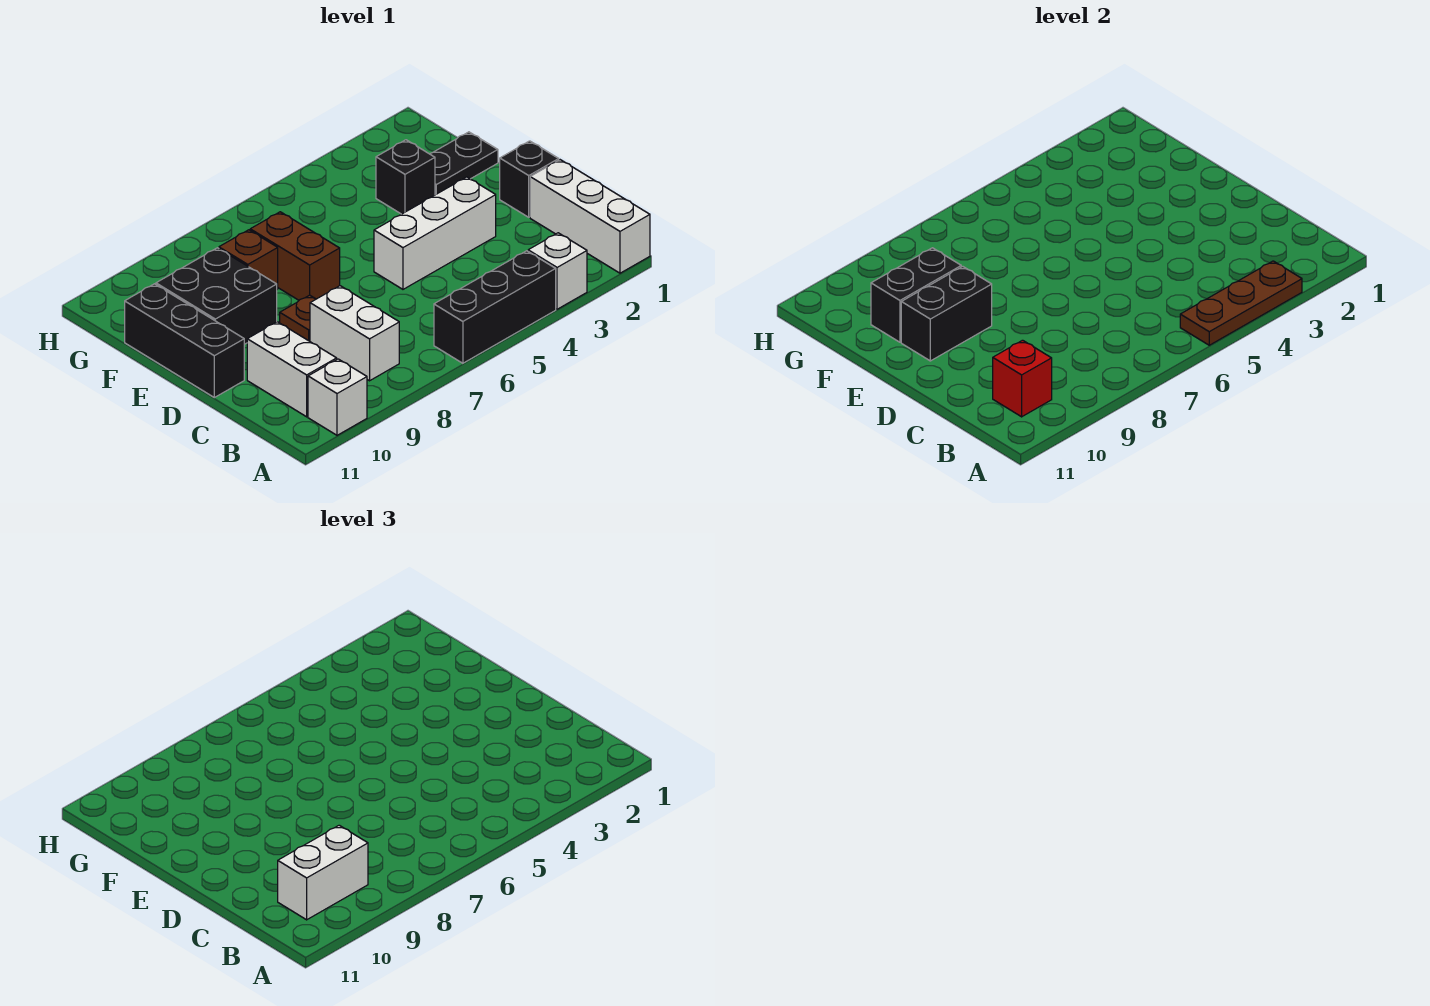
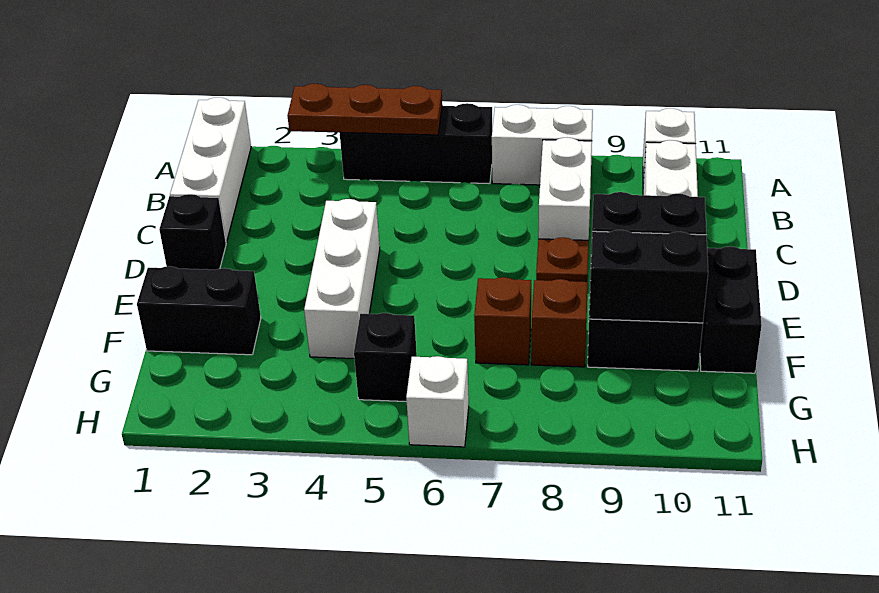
white brick A3 level 1 -> white brick H6 level 1
white brick B9:B10 level 3 -> white brick A7:A8 level 1
red brick B10 level 2 -> none
white brick D3:D5 level 1 -> white brick D4:F4 level 1
black brick D11:F11 level 1 -> black brick E11:F11 level 1
brown brick E7:F7 level 1 -> brown brick F7 level 1
black plate F1:F2 level 1 -> black brick F1:F2 level 1
black brick F3 level 1 -> black brick G5 level 1

